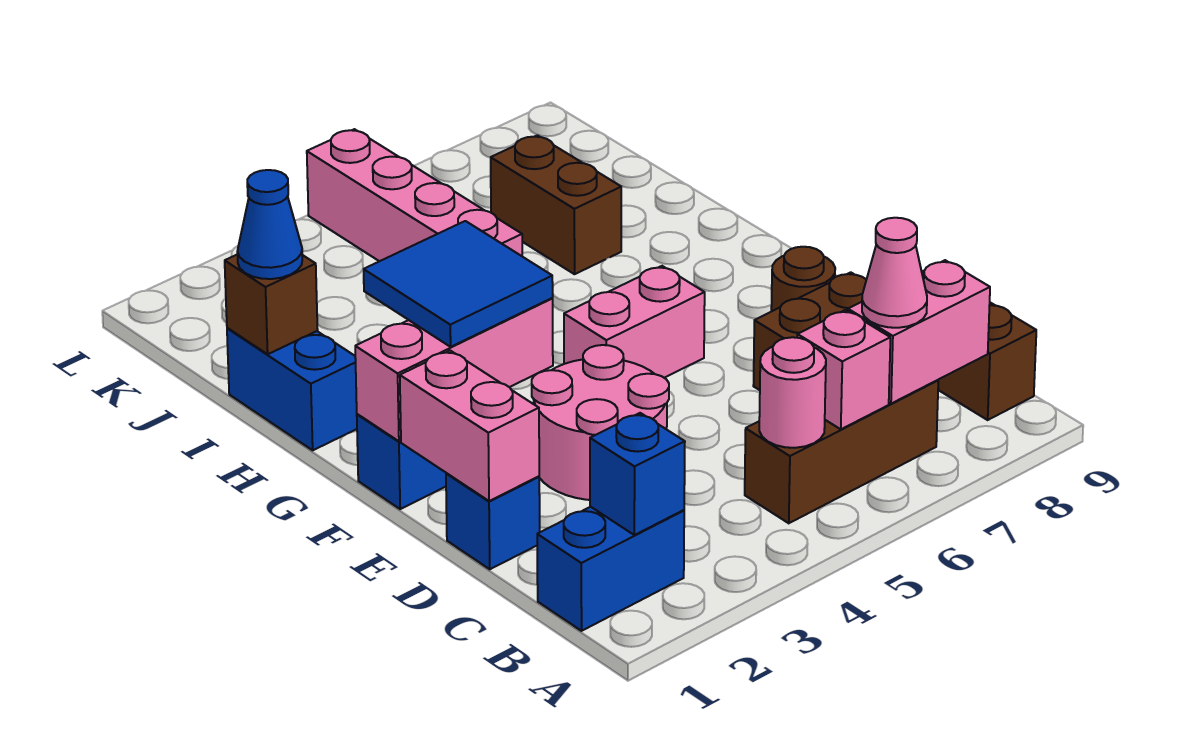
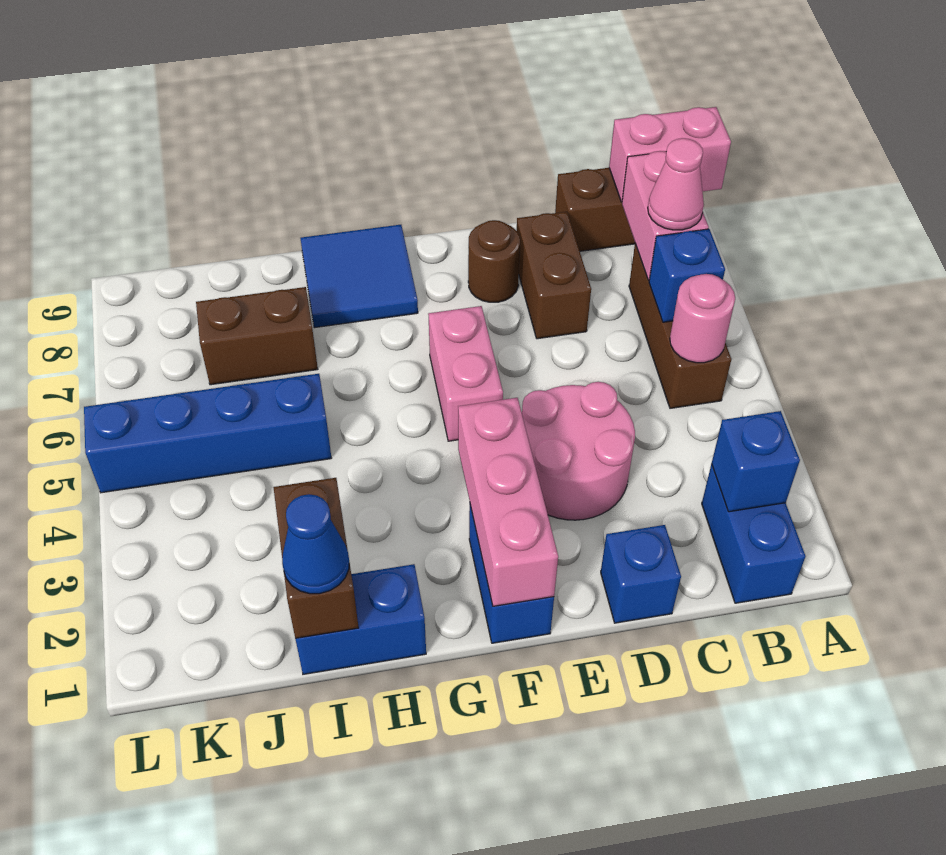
pink brick B6 level 2 -> blue brick B6 level 2
pink brick D1:E1 level 2 -> pink brick A9:B9 level 2
blue tile F2:G3 level 3 -> blue tile G8:H9 level 1
brown brick I1 level 2 -> brown brick I1:I2 level 2
pink brick I5:L5 level 1 -> blue brick I5:L5 level 1

